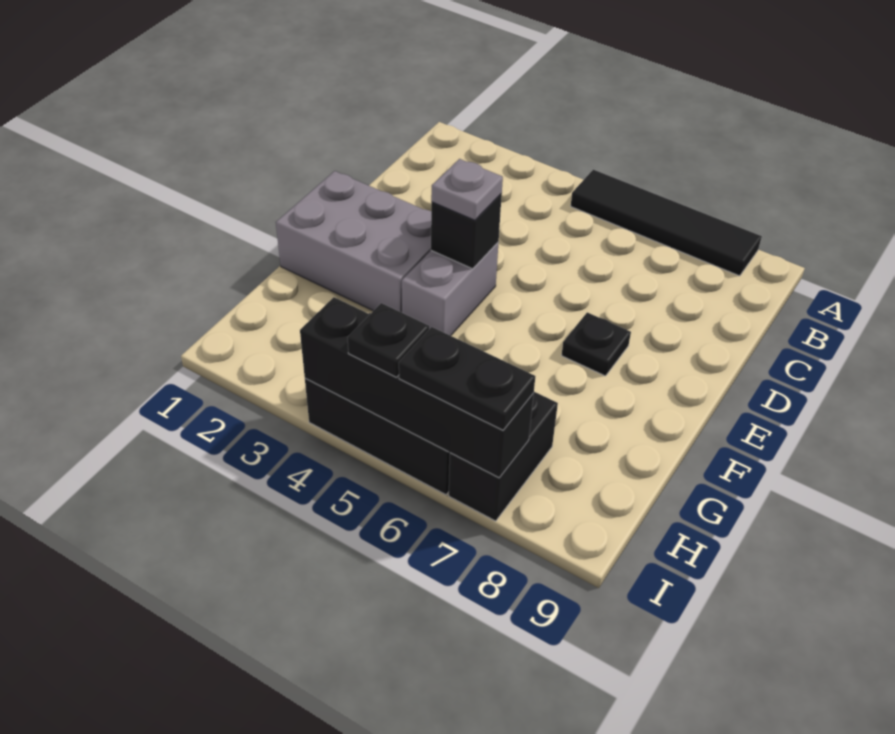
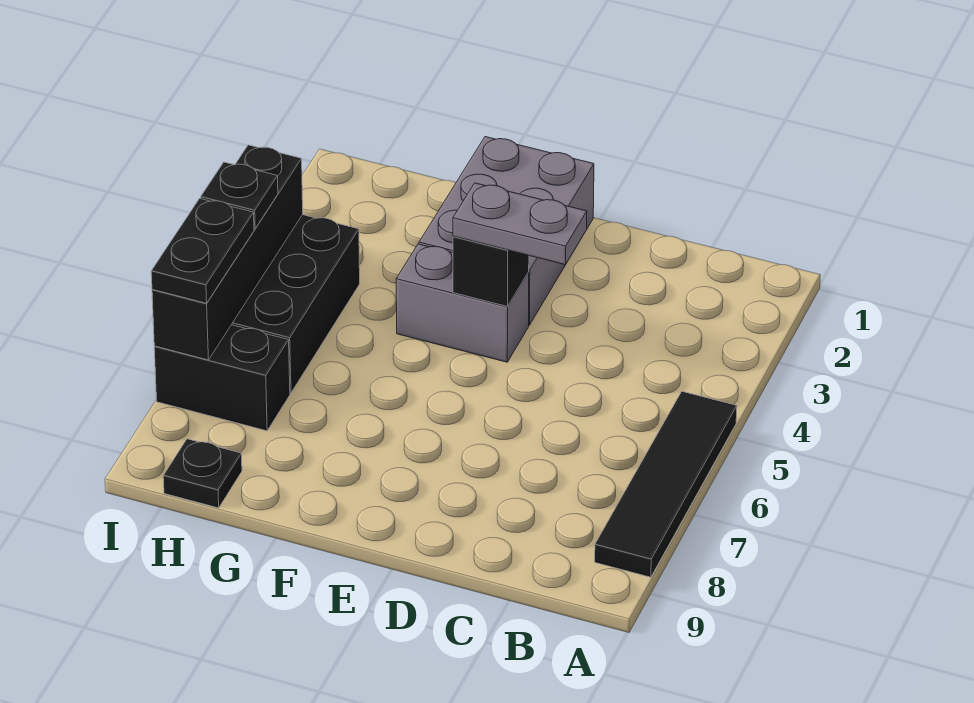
grey plate E4 level 3 -> grey plate D4:E4 level 3
black plate E7 level 1 -> black plate H9 level 1

